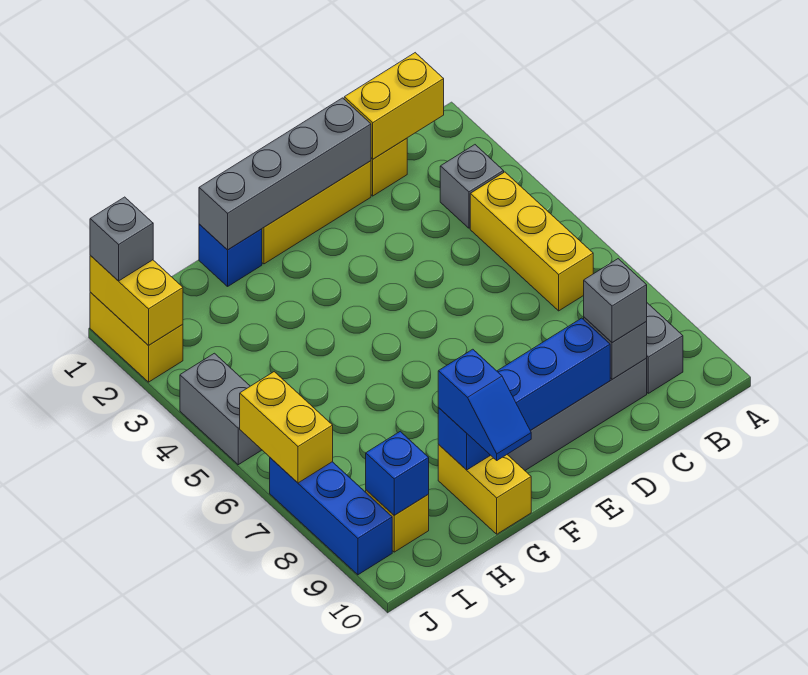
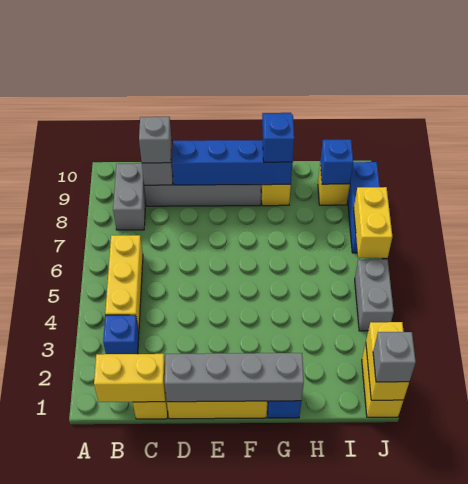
grey brick B3 level 1 -> blue brick B3 level 1

